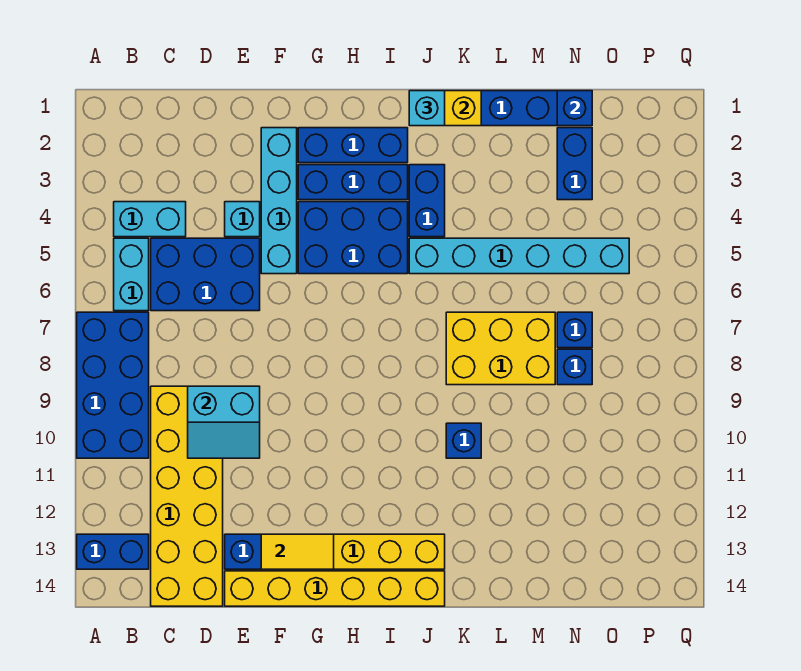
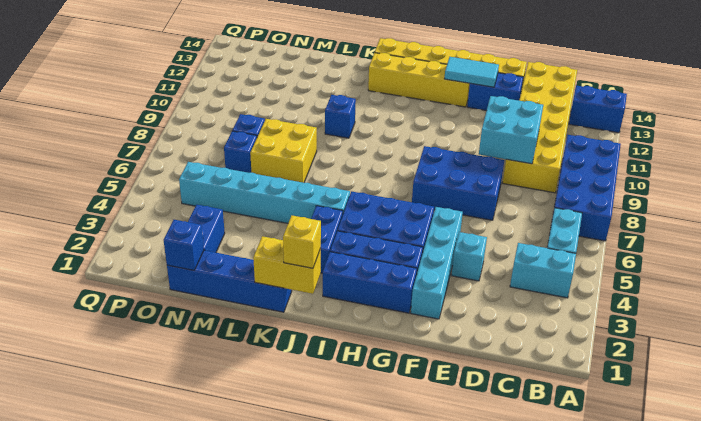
blue brick C5:E6 level 1 -> blue brick E7:G8 level 1
cyan slope D9:E10 level 2 top 9 -> cyan brick D9:E10 level 2
yellow tile F13:G13 level 2 -> cyan tile F13:G13 level 2
cyan brick J1 level 3 -> yellow brick J1 level 3
yellow brick K7:M8 level 1 -> yellow brick L7:M8 level 1

